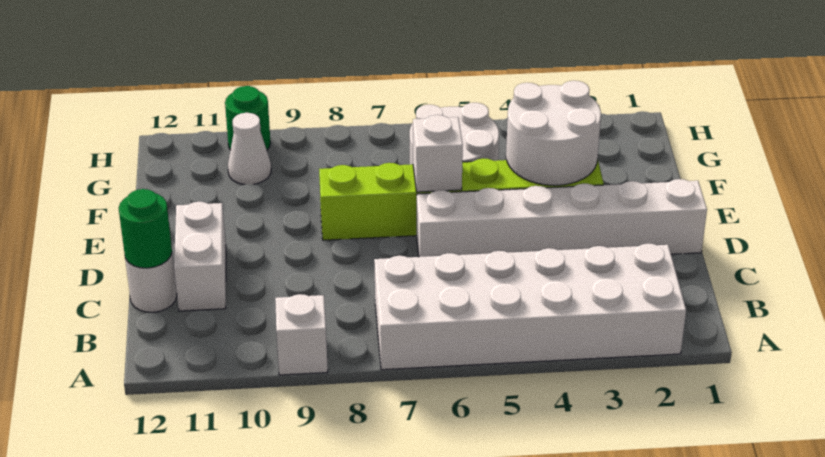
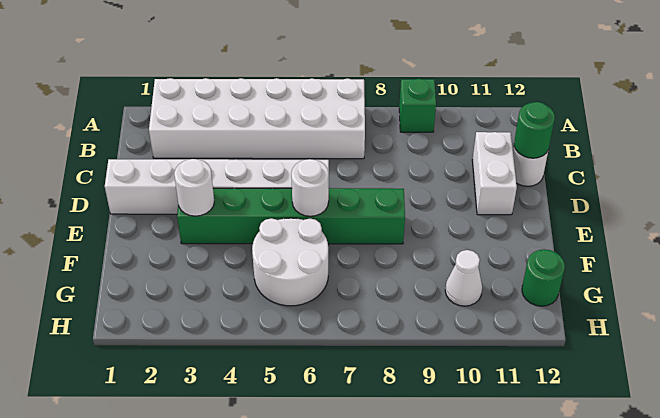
white brick A9 level 1 -> green brick A9 level 1
lime brick E3:E8 level 1 -> green brick E3:E8 level 1
white round brick E3:F4 level 2 -> white round brick E3 level 2
white brick E6 level 2 -> white round brick E6 level 2
green round brick H10 level 1 -> green round brick G12 level 1

